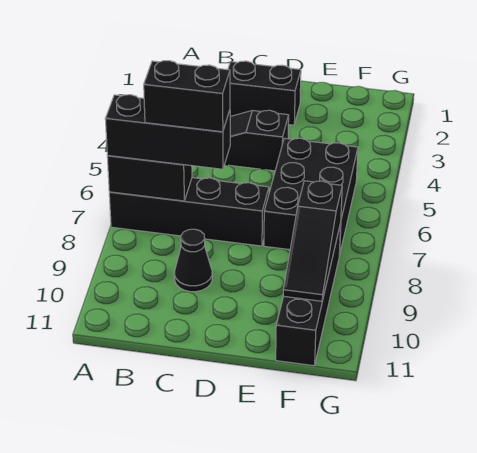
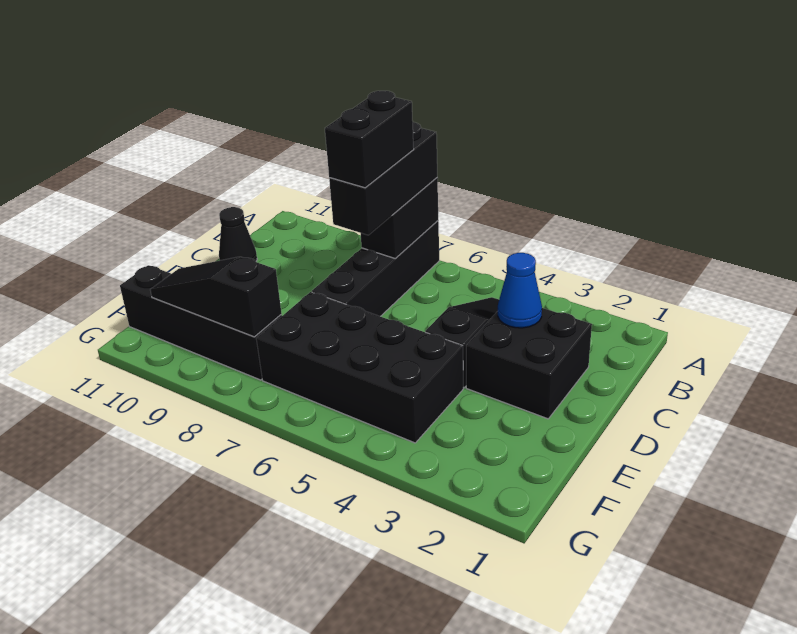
black brick C2:D2 level 1 -> black brick C2:D3 level 1
none -> blue cone C3 level 2
black cone C9 level 1 -> black cone C11 level 1
black brick E5:F7 level 1 -> black brick E4:F7 level 1

